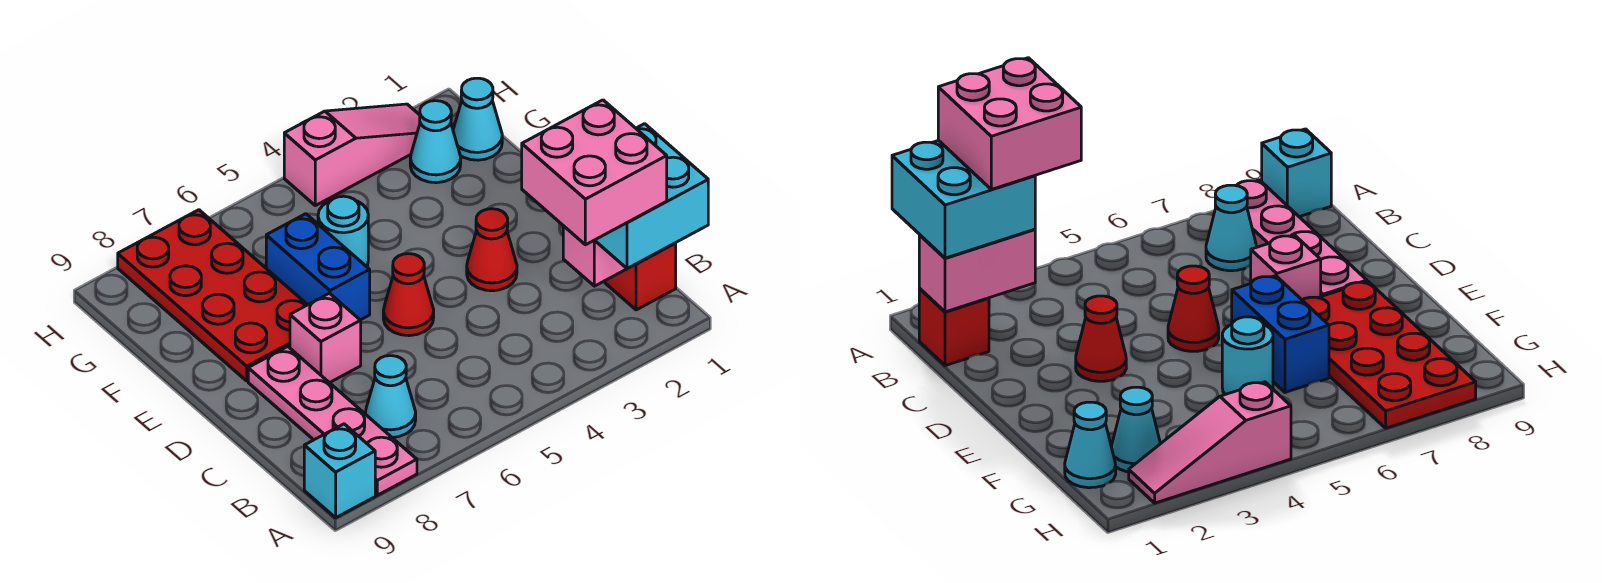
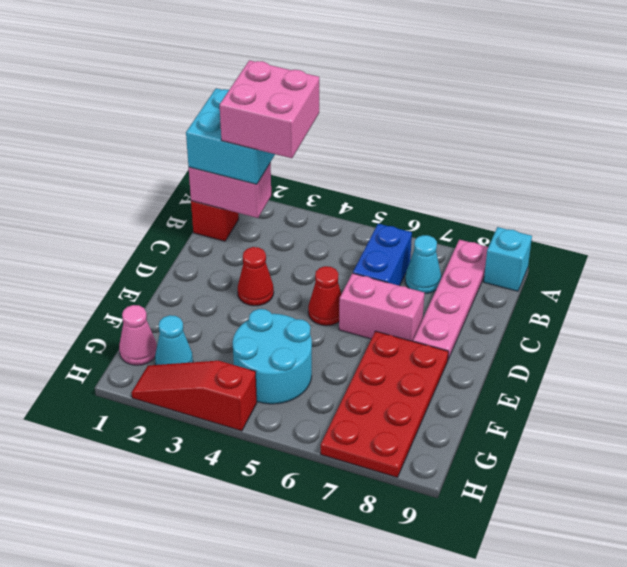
pink brick D7 level 1 -> pink brick D6:D7 level 1
blue brick E6:F6 level 1 -> blue brick B6:C6 level 1
cyan round brick F5 level 1 -> cyan round brick F4:G5 level 1
cyan cone G1 level 1 -> pink cone G1 level 1
pink slope H2:H4 level 1 top 4 -> red slope H2:H4 level 1 top 4

